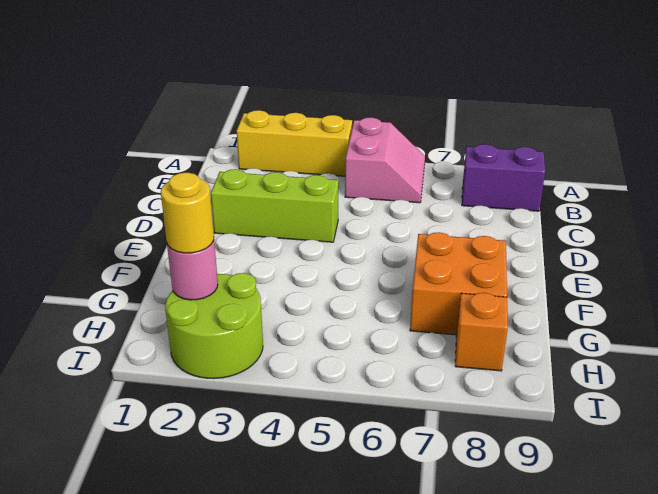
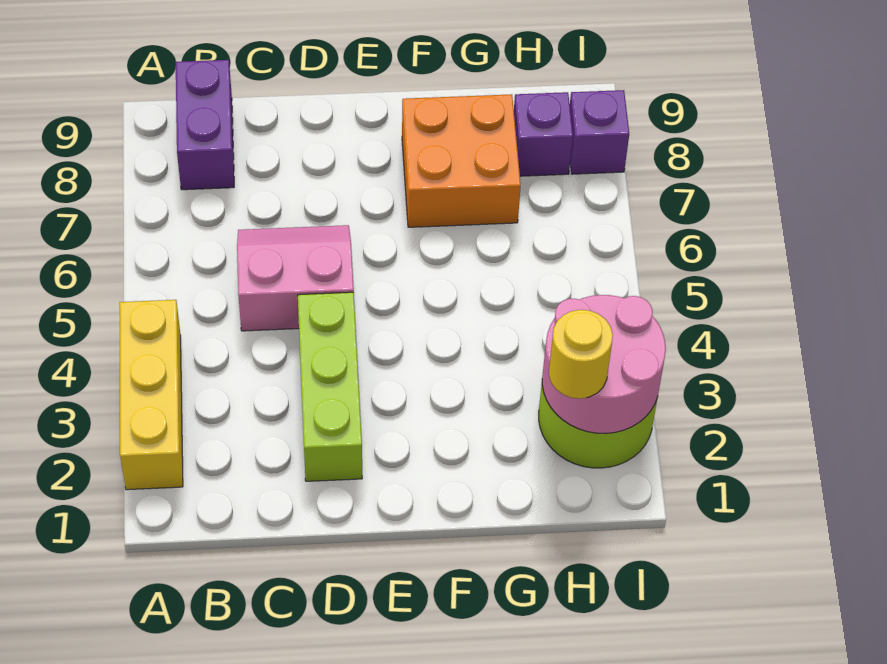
pink slope A5:B6 level 1 top 5 -> pink slope C5:D6 level 1 top 5
pink round brick H2 level 2 -> pink round brick H2:I3 level 2
orange brick H8 level 1 -> purple brick H8 level 1
none -> purple brick I8 level 1

